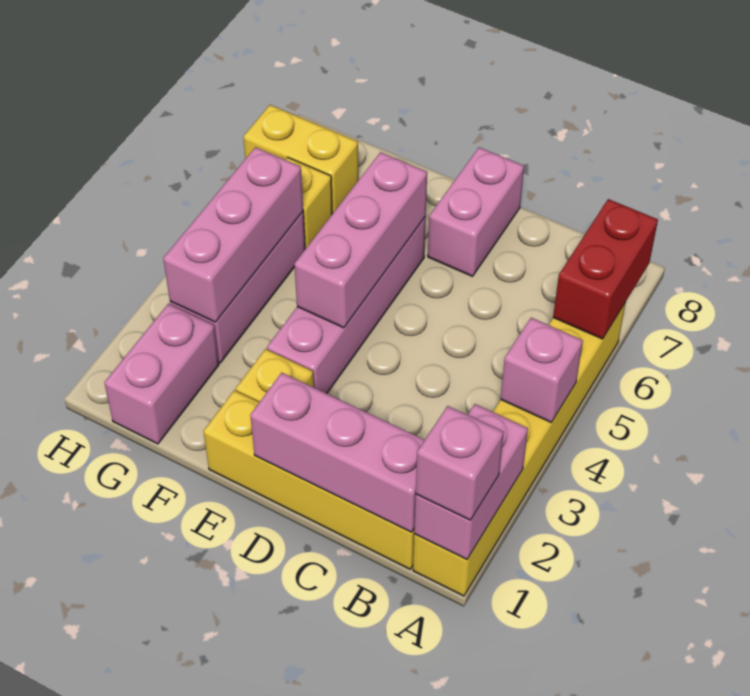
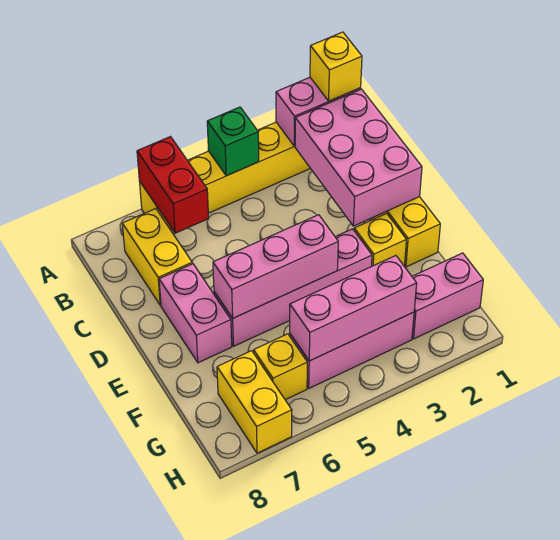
pink brick A1 level 3 -> yellow brick A1 level 3
pink brick A4 level 2 -> green brick A4 level 2
red brick A6:A7 level 2 -> red brick A6:B6 level 2
pink brick B1:D1 level 2 -> pink brick B1:D2 level 2
none -> yellow brick B7:C7 level 1
pink brick D7:D8 level 1 -> pink brick D7:E7 level 1

